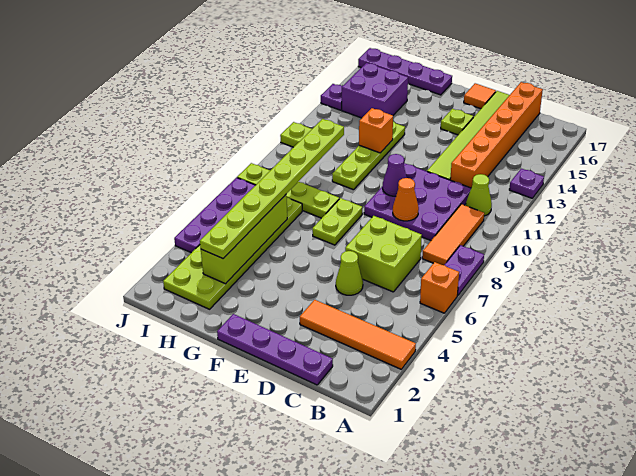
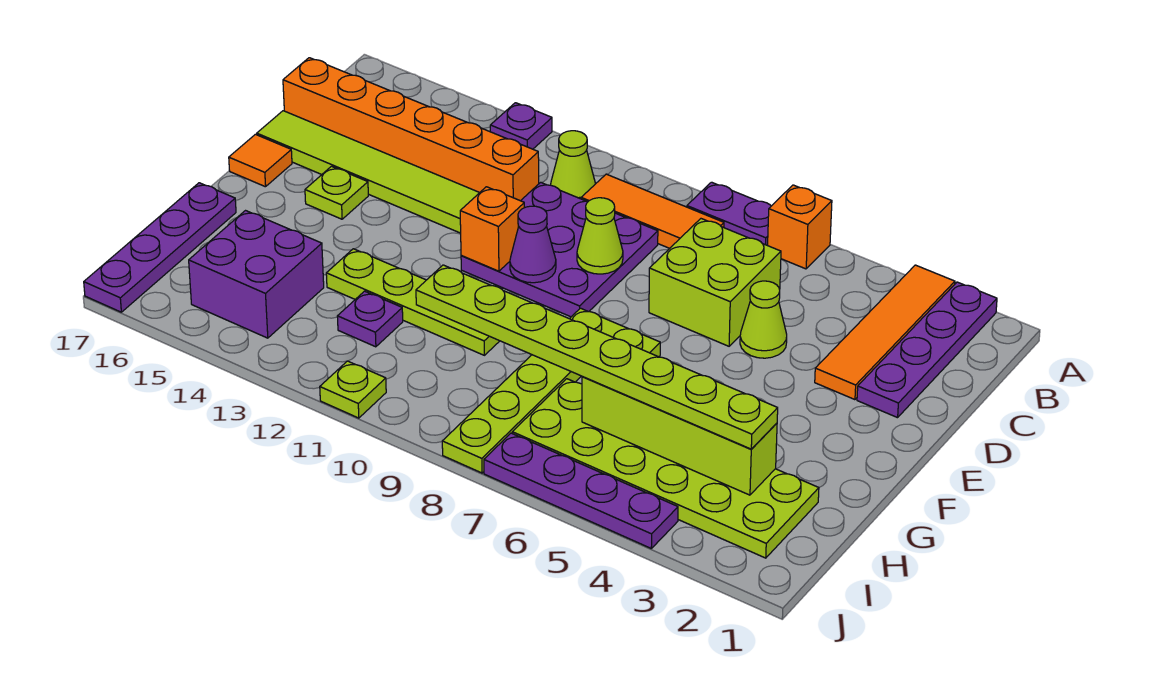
purple plate C1:F1 level 1 -> purple plate A2:D2 level 1
orange cone D9 level 2 -> lime cone D9 level 2
orange brick G12 level 2 -> orange brick E11 level 2
purple plate J14 level 1 -> purple plate H12 level 1

